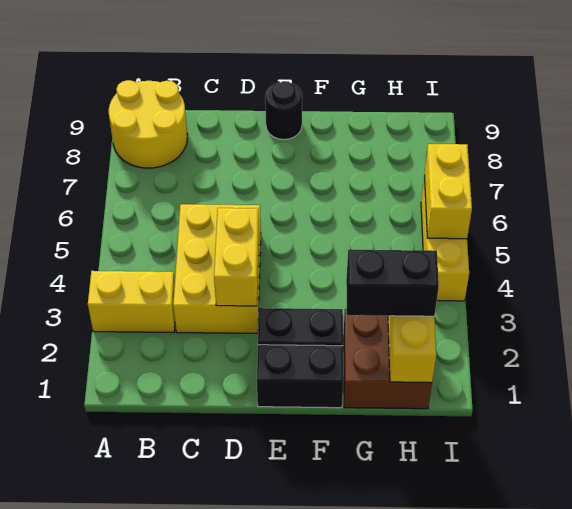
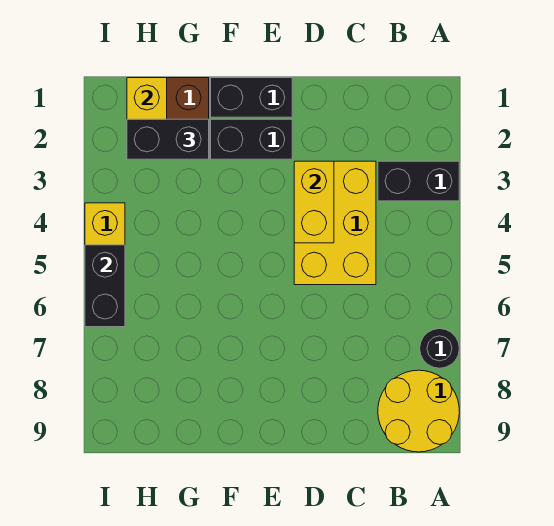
yellow brick A3:B3 level 1 -> black brick A3:B3 level 1
black round brick E9 level 1 -> black round brick A7 level 1
yellow brick I5:I6 level 2 -> black brick I5:I6 level 2

